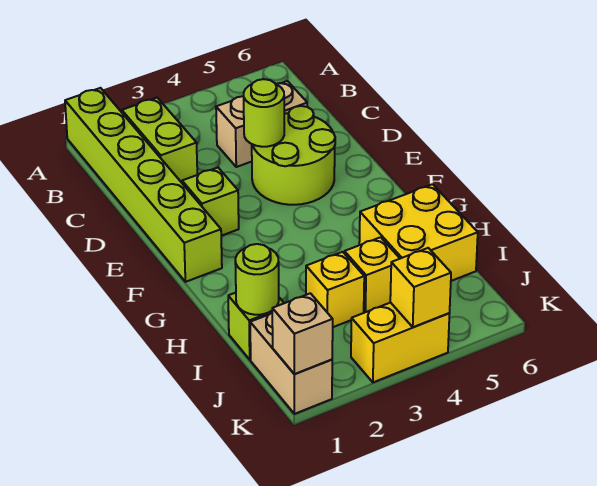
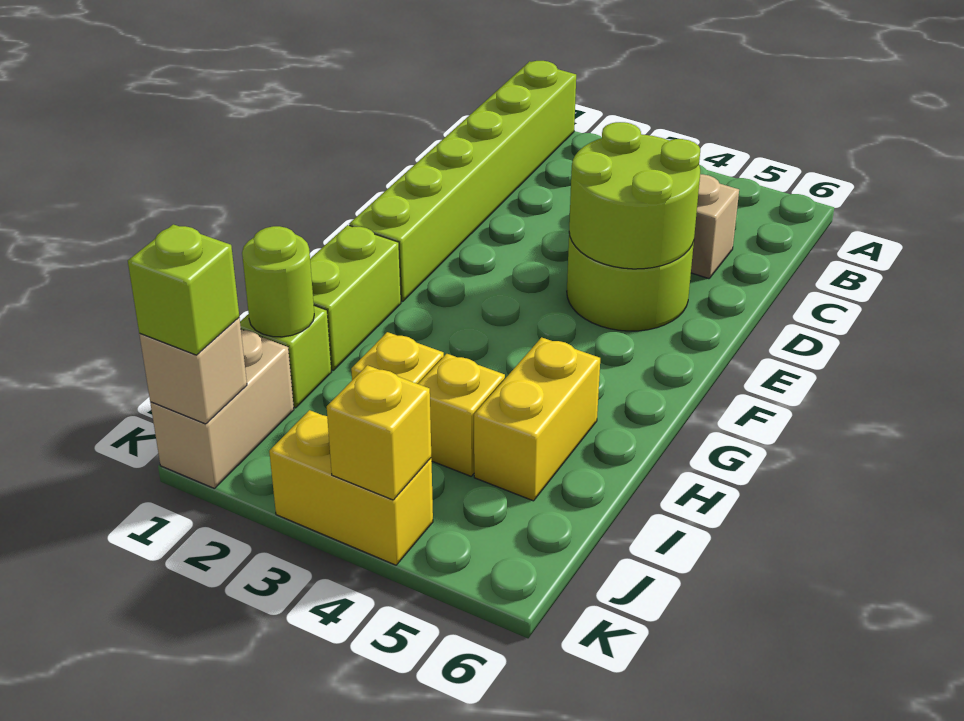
lime brick B2:C2 level 1 -> lime brick G1:H1 level 1
lime round brick D4 level 2 -> lime round brick D4:E5 level 2
lime brick E2 level 1 -> lime brick K1 level 3
yellow brick H5:I6 level 1 -> yellow brick H5:I5 level 1

